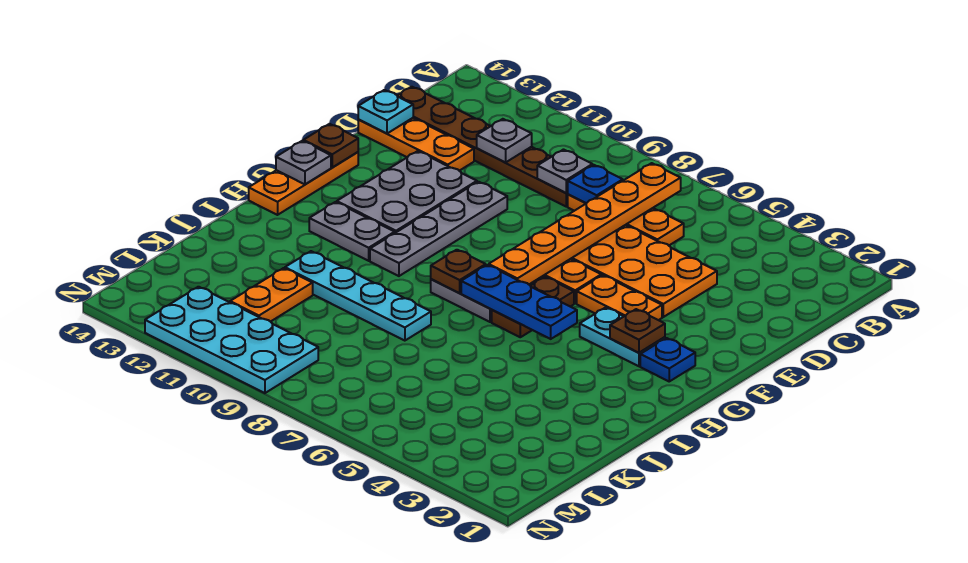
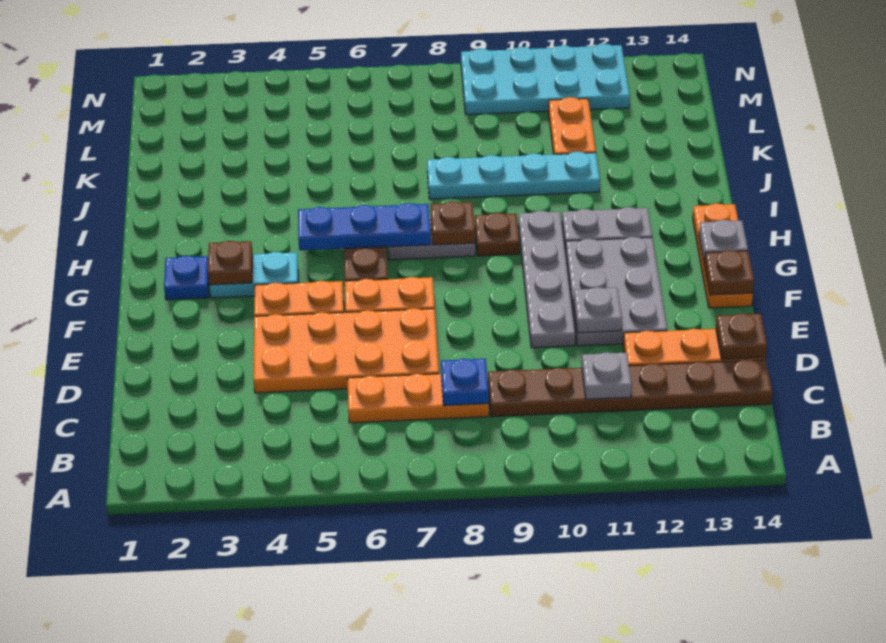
orange plate B7:G7 level 2 -> none
grey plate C9 level 2 -> grey plate E11 level 2
cyan plate D14 level 2 -> brown plate D14 level 2
none -> brown plate H9 level 1

